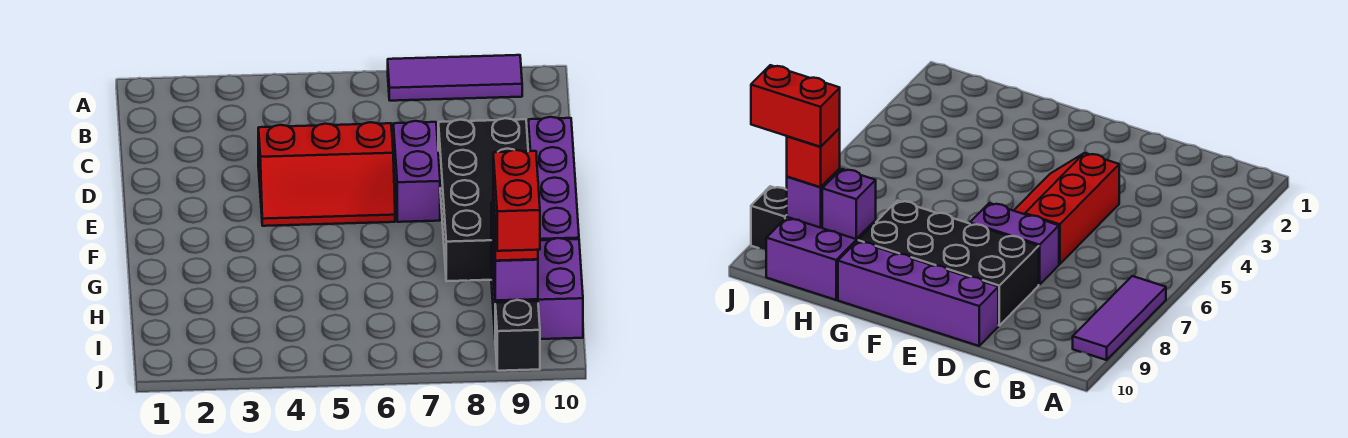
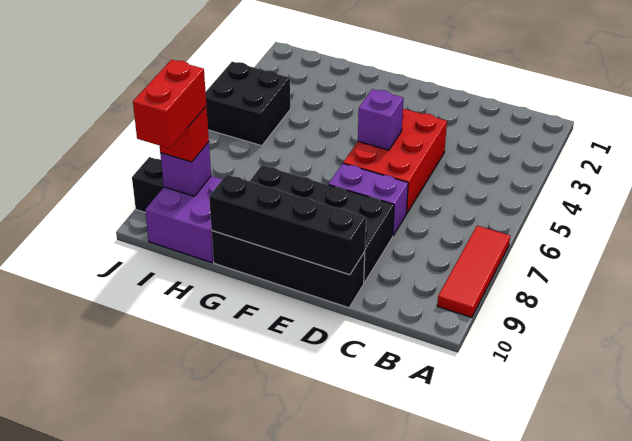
purple tile A7:A9 level 1 -> red tile A7:A9 level 1
red slope D4:E6 level 1 top D -> red brick D4:E6 level 1
purple brick D10:G10 level 1 -> black brick D10:G10 level 1
none -> black brick D10:G10 level 2
purple brick H9 level 2 -> purple brick E5 level 2
none -> black brick I4:J5 level 1
red brick I9:J9 level 4 -> red brick I9:I10 level 4

